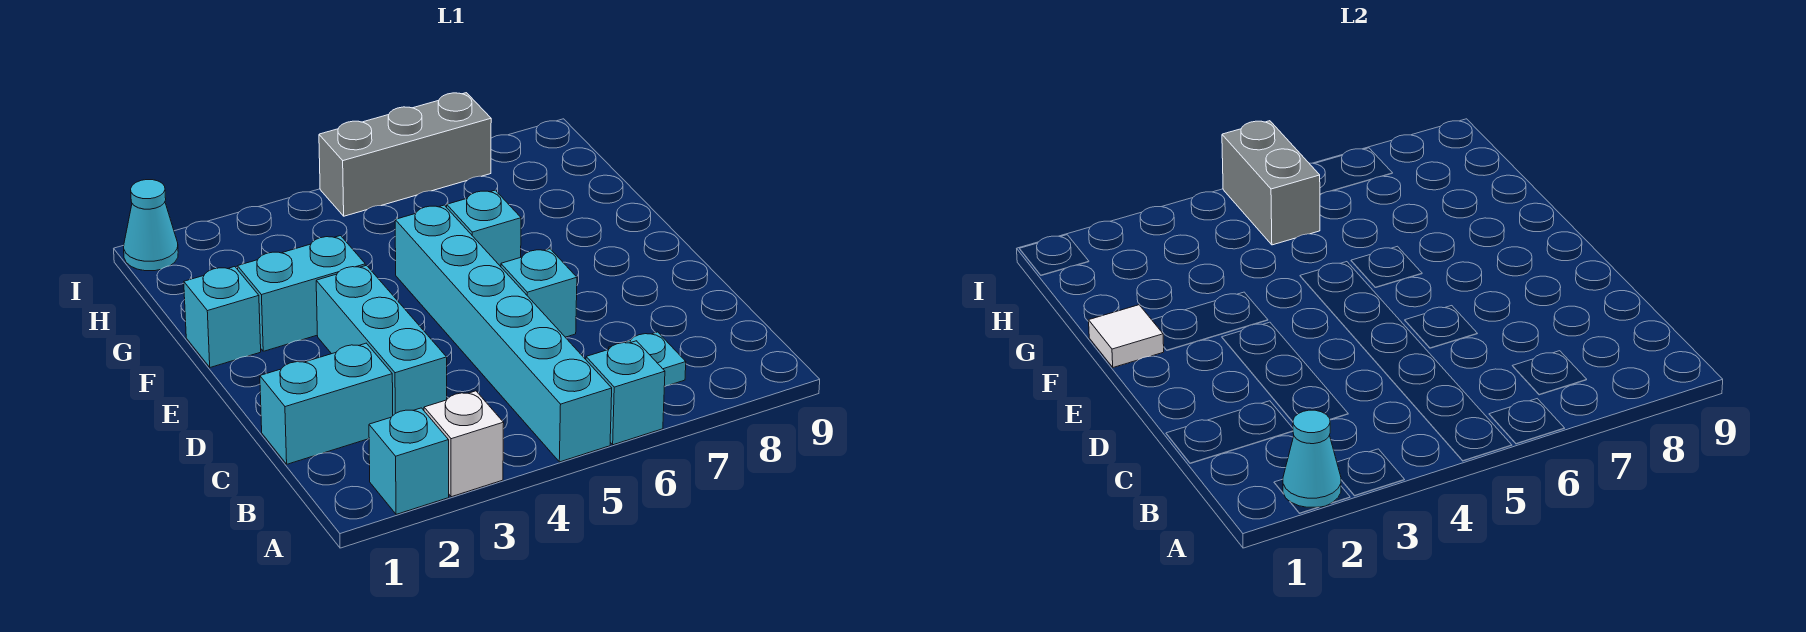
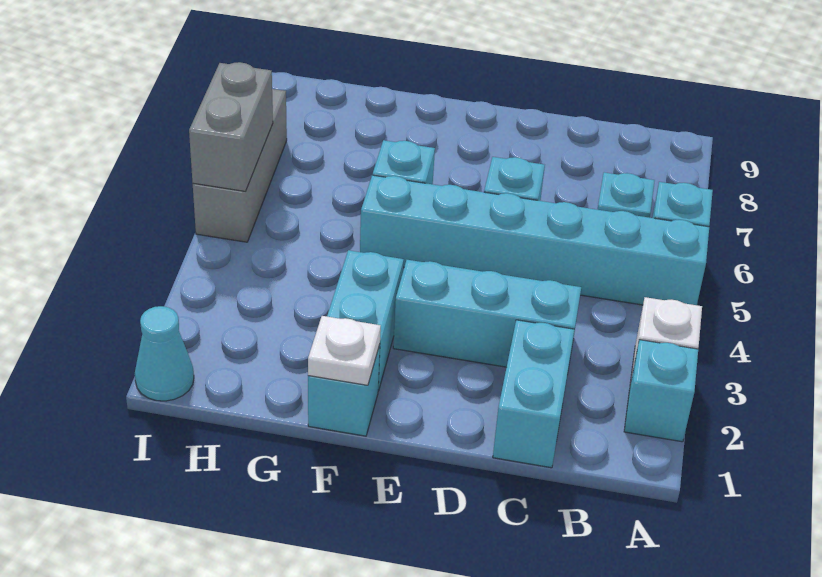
cyan cone A2 level 2 -> none
white tile F1 level 2 -> white plate F1 level 2
grey brick H5:I5 level 2 -> grey brick I5:I6 level 2

